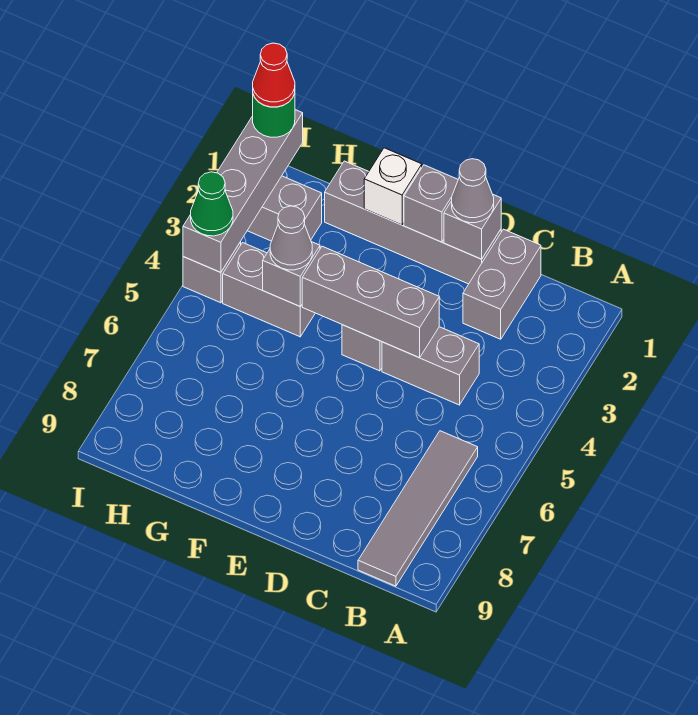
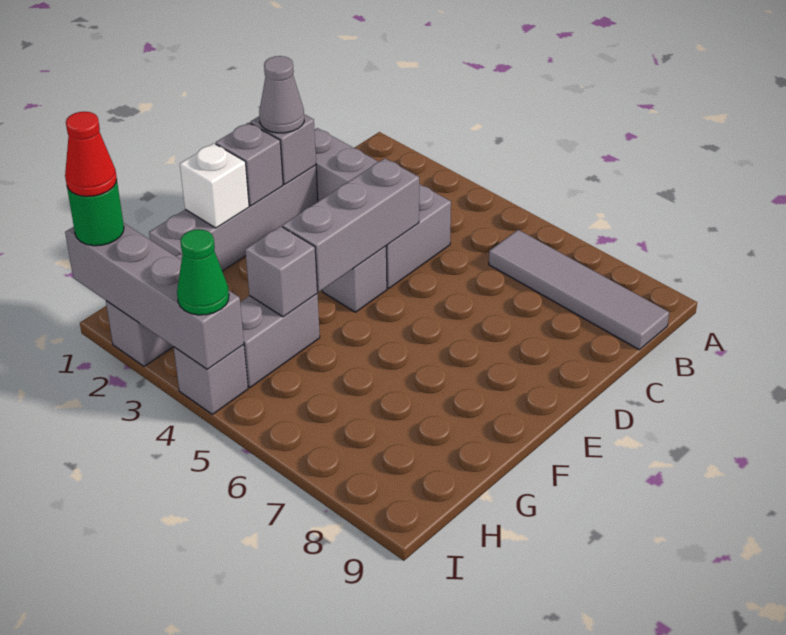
grey cone G4 level 3 -> none

